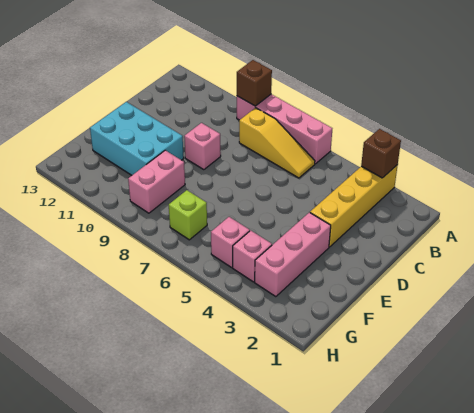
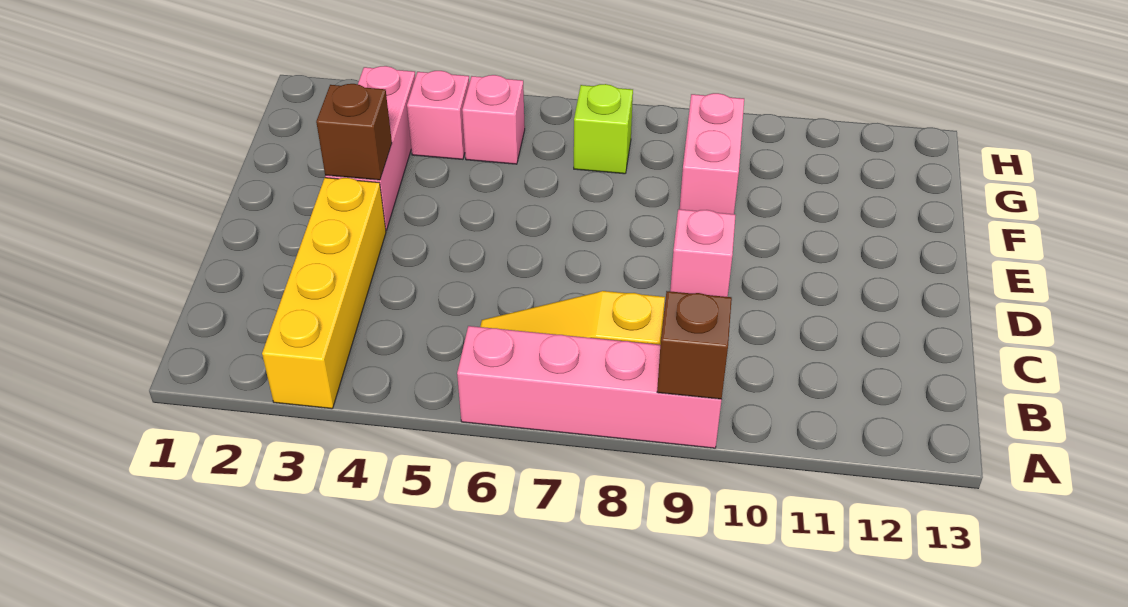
brown brick A3 level 2 -> brown brick E3 level 2
cyan brick E10:F12 level 1 -> none

